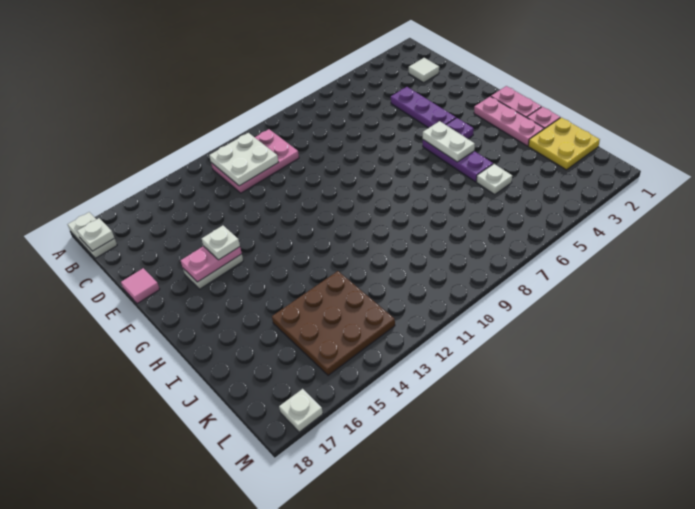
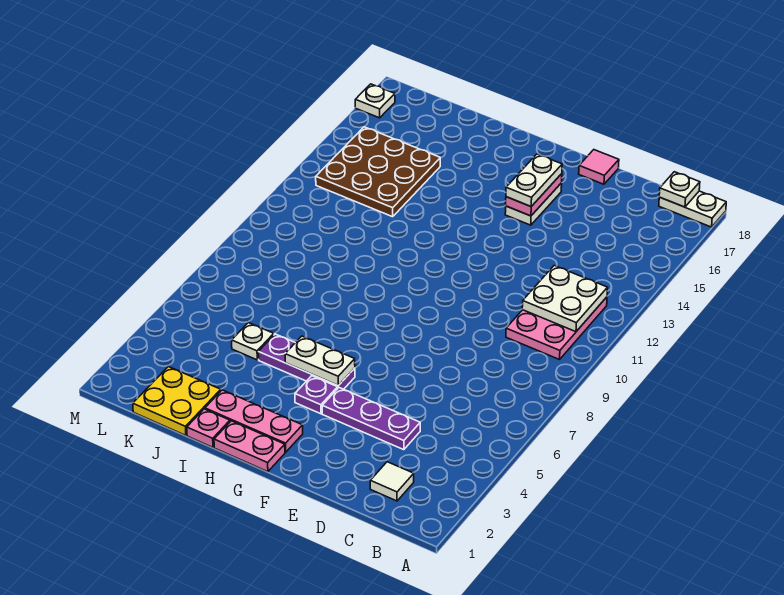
white plate F15 level 3 -> white plate F15:F16 level 3

